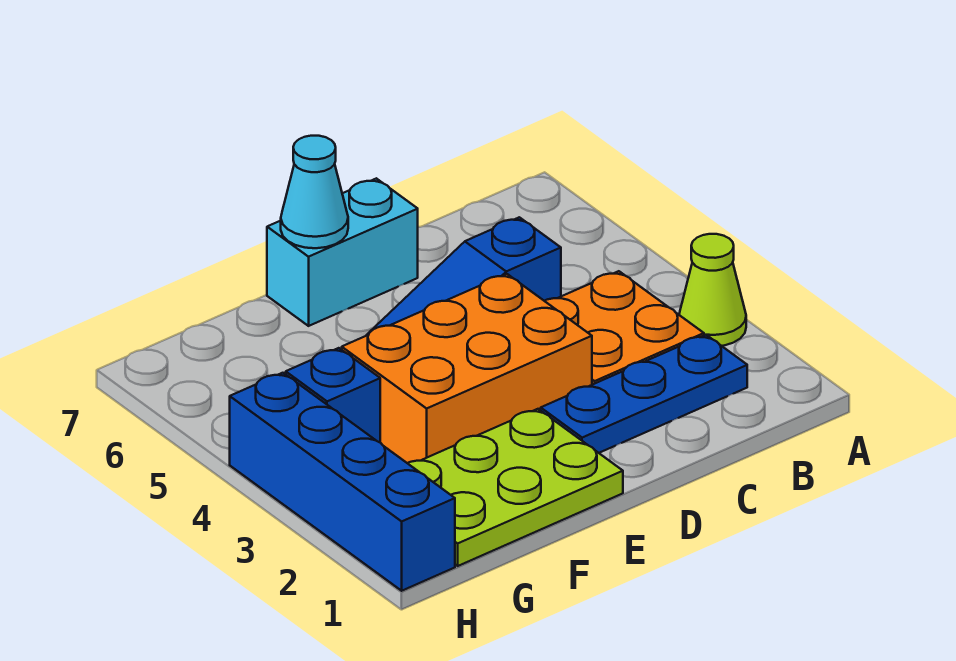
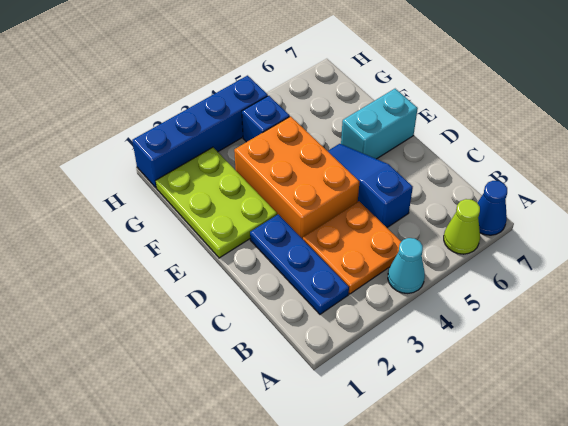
lime cone A3 level 1 -> lime cone A6 level 1
none -> blue cone A7 level 1
cyan brick D7:E7 level 1 -> cyan brick E6:E7 level 1
cyan cone E7 level 2 -> cyan cone A4 level 1

